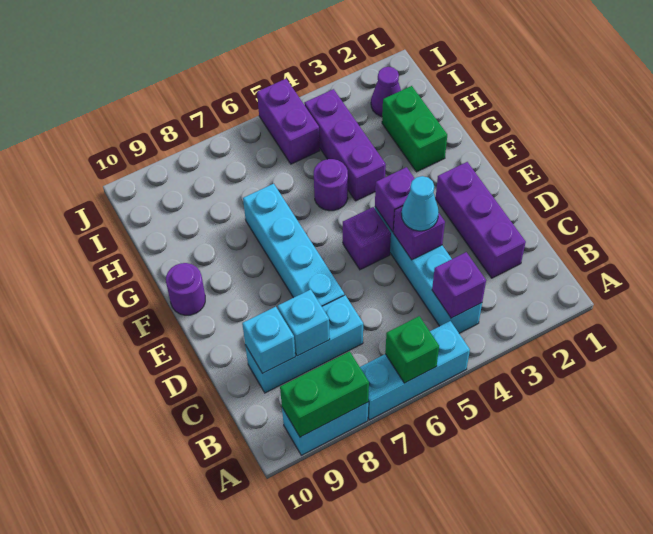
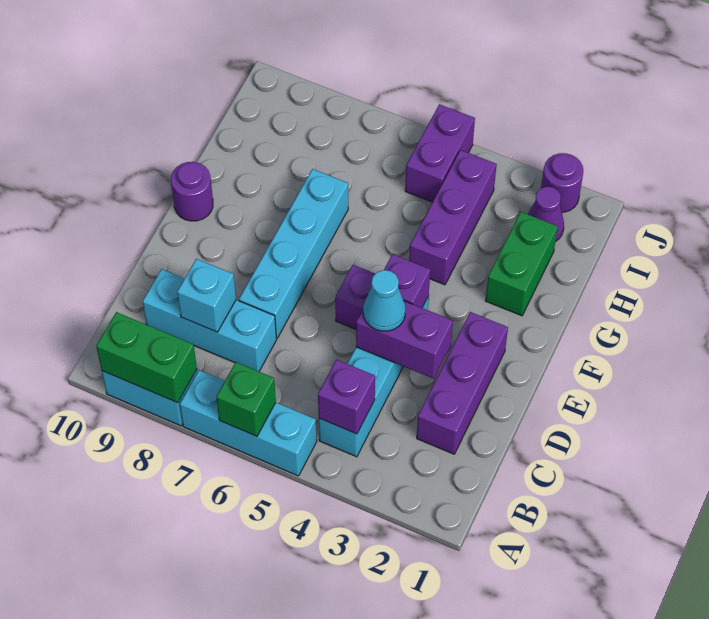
cyan brick C9 level 2 -> none
purple brick D4 level 2 -> purple brick D3:D4 level 2
purple round brick G5 level 1 -> purple round brick J2 level 1

